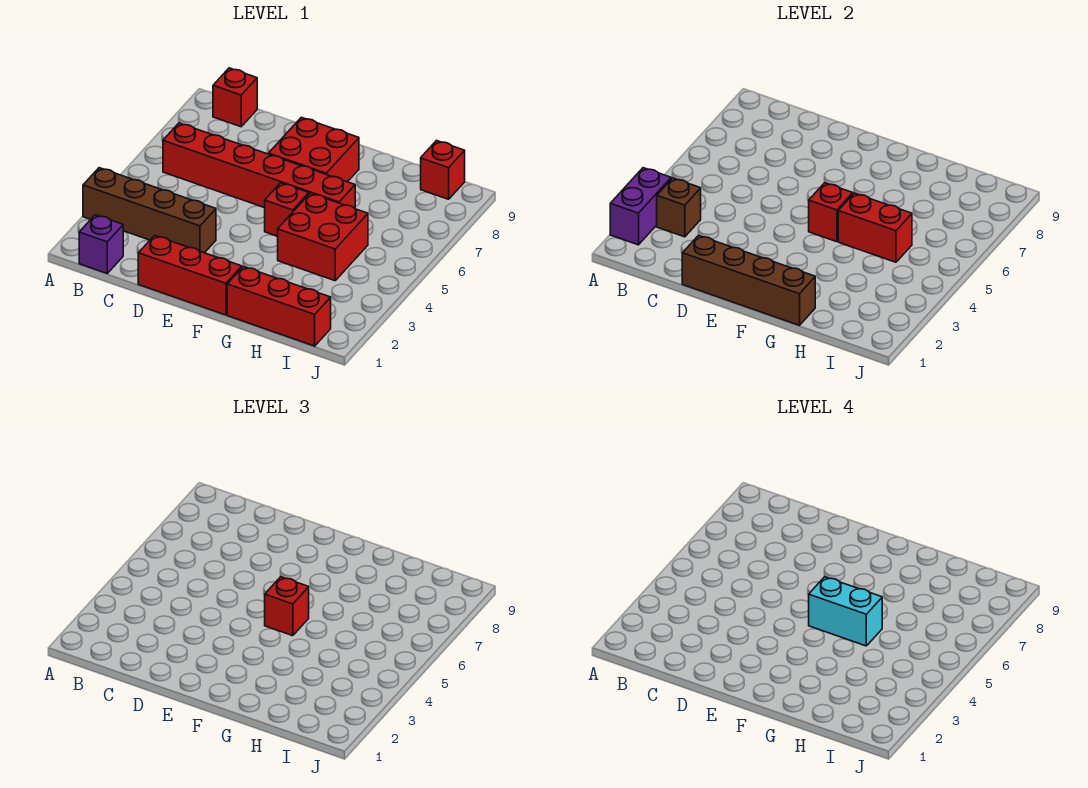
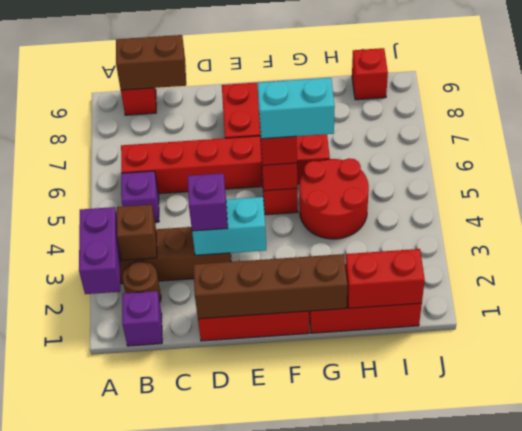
none -> brown round brick B2 level 1
none -> purple brick B5 level 1
none -> brown brick B9:C9 level 2
none -> cyan brick D3:E3 level 2
none -> purple brick D3 level 3
red brick G4:H5 level 1 -> red round brick G4:H5 level 1
red brick G5:H5 level 2 -> red brick H1:I1 level 2

